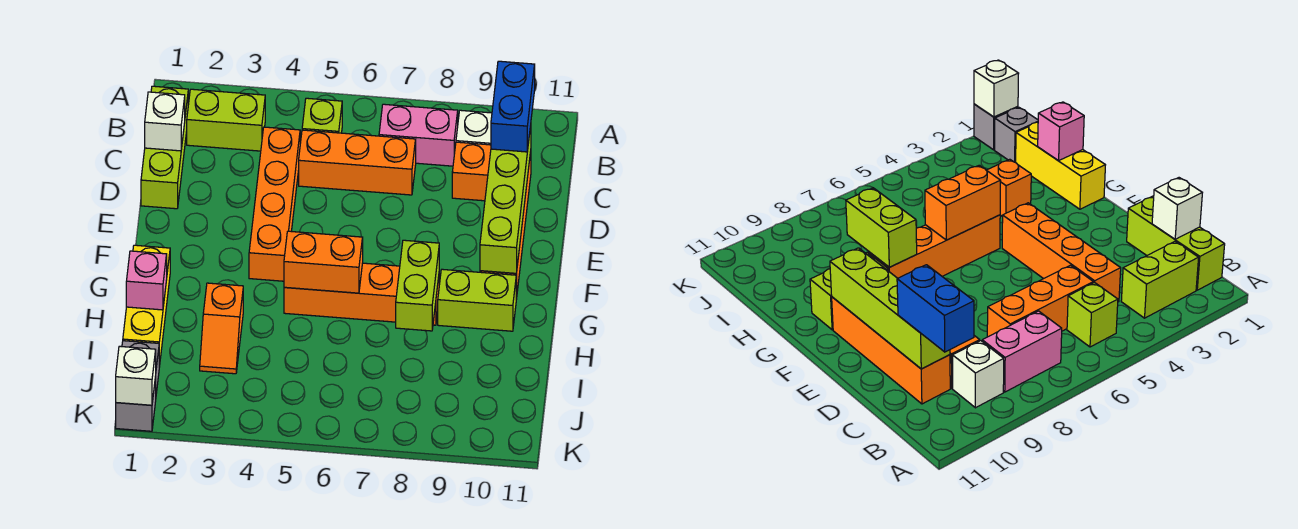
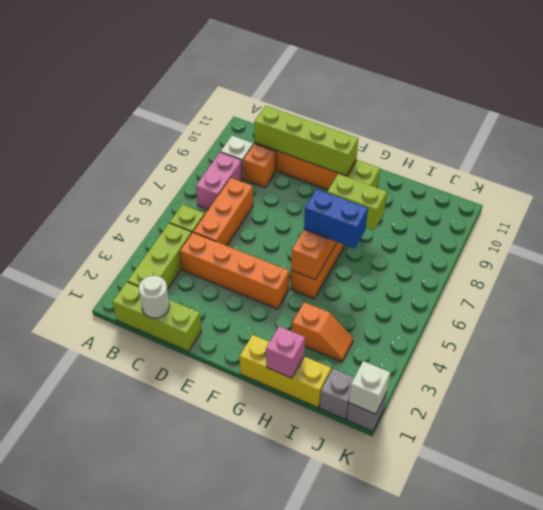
lime brick B2:B3 level 1 -> lime brick B2:B4 level 1
blue brick B10:C10 level 3 -> blue brick G6:H6 level 3
white brick C1 level 2 -> white round brick C1 level 2

